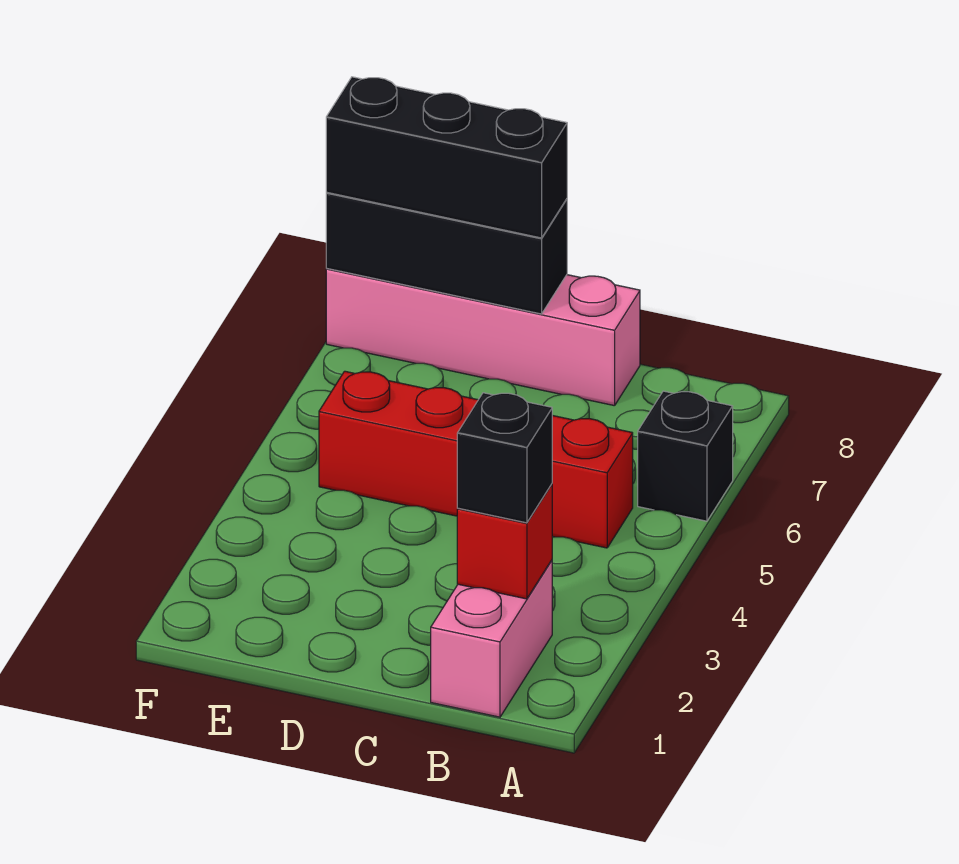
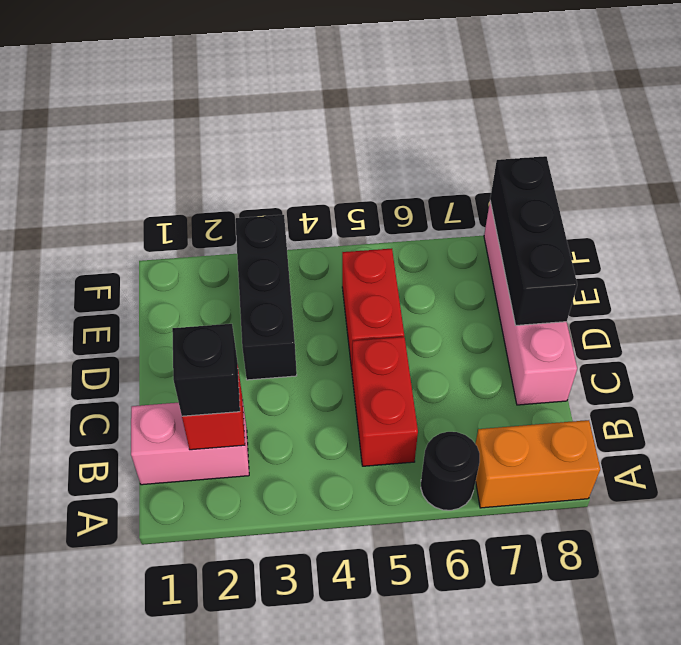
black brick A6 level 1 -> black round brick A6 level 1
none -> orange brick A7:A8 level 1
black brick D8:F8 level 3 -> black brick D3:F3 level 1

